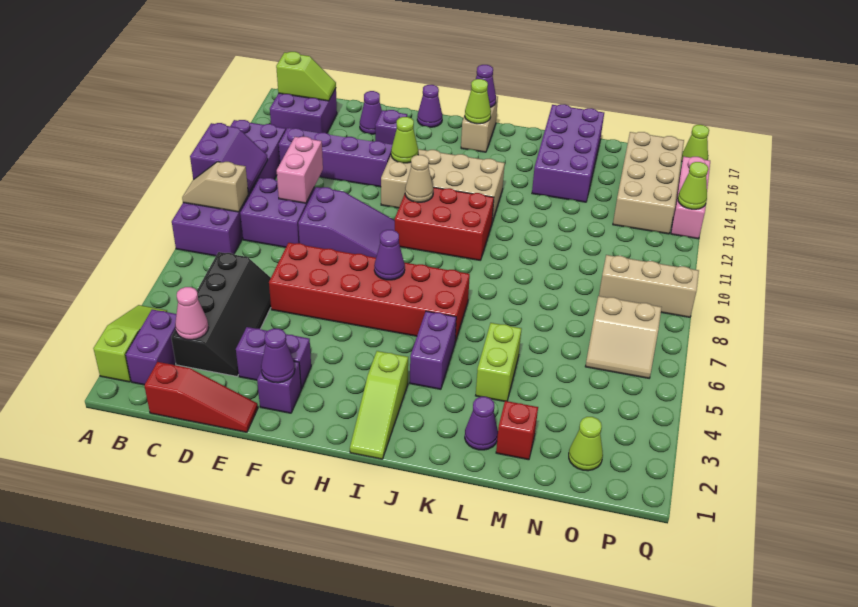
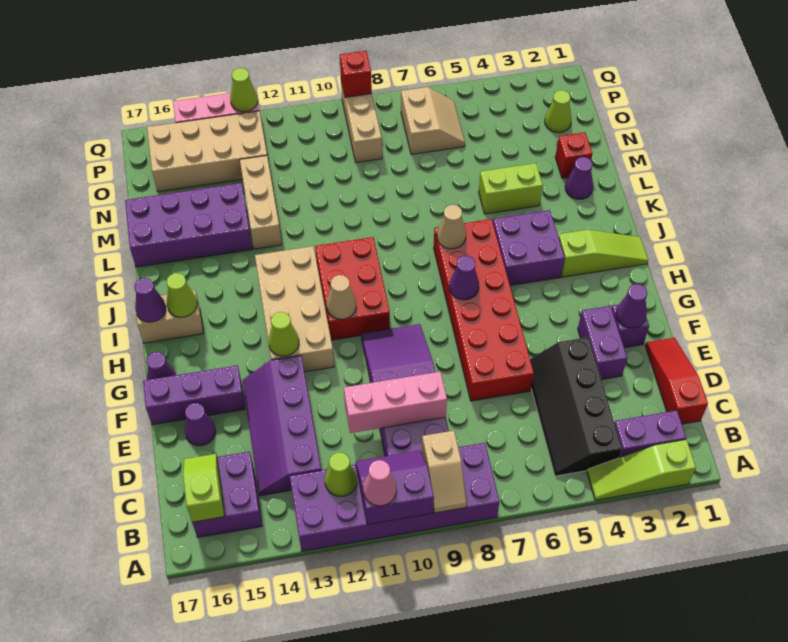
black slope C3:D6 level 1 top C -> black slope B4:E5 level 1 top 4
pink cone C3 level 2 -> pink cone A11 level 3
pink brick D10:D11 level 2 -> pink brick D9:D11 level 2
purple brick F15 level 1 -> purple brick F15:F17 level 1
purple brick J4:J5 level 1 -> purple brick I4:J5 level 1
none -> tan cone J7 level 2
none -> tan brick L13:N13 level 1
none -> red brick Q9 level 2
lime cone Q17 level 1 -> lime cone B12 level 2

